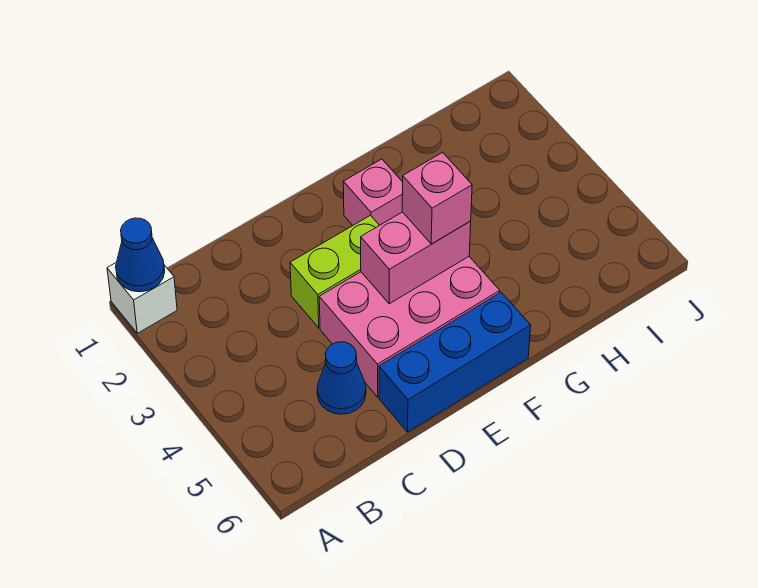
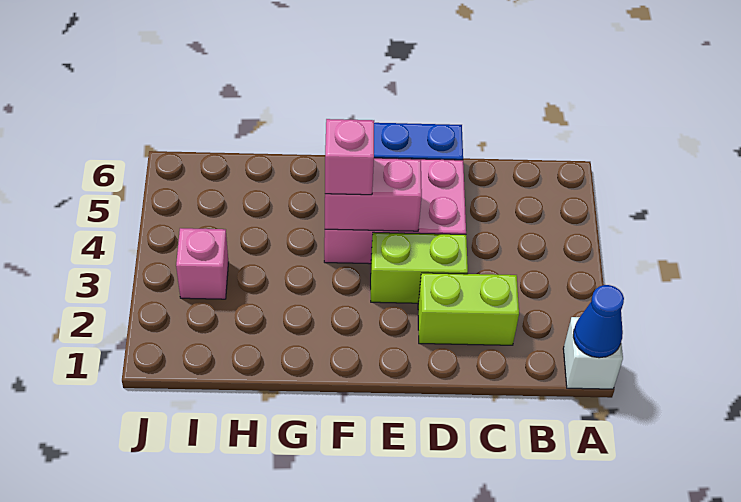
none -> lime brick C2:D2 level 1
blue cone C5 level 1 -> none
pink brick F2 level 1 -> pink brick I3 level 1

